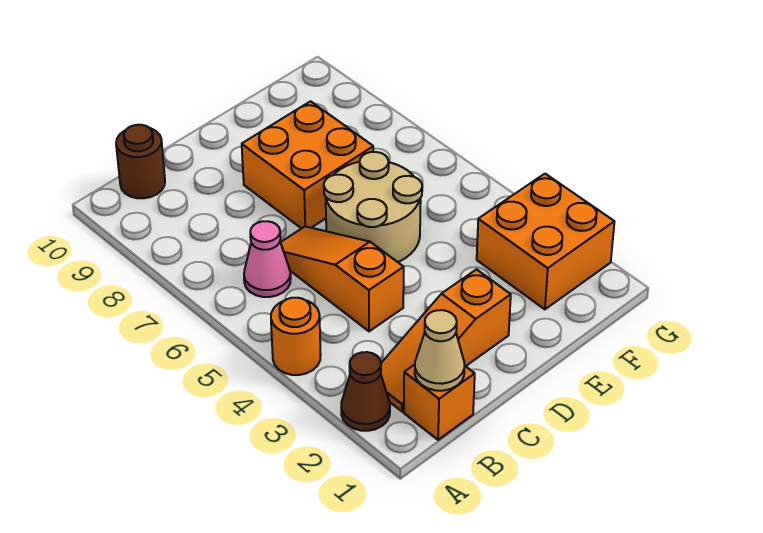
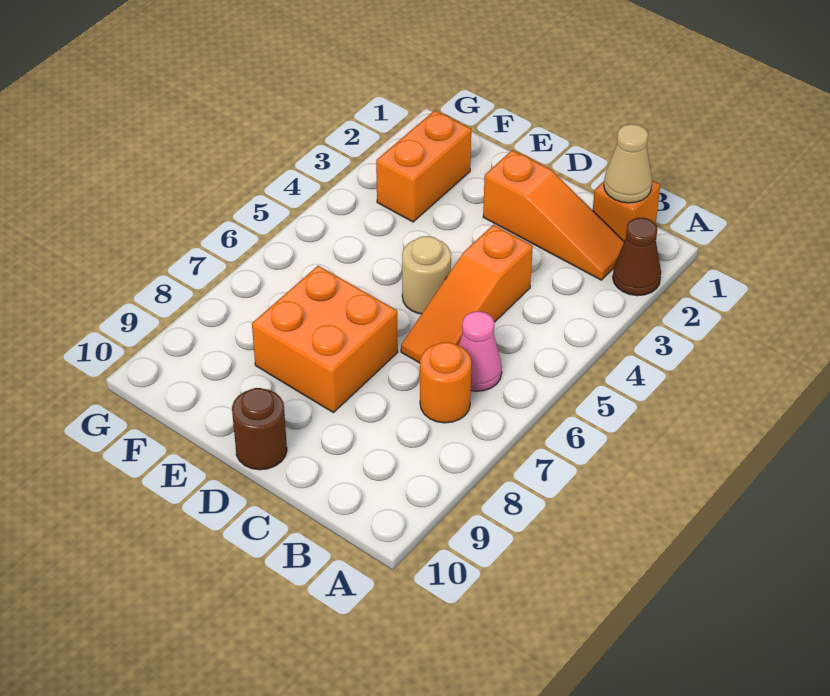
orange round brick A4 level 1 -> orange round brick B7 level 1
brown round brick B10 level 1 -> brown round brick D10 level 1
tan round brick D5:E6 level 1 -> tan round brick D5 level 1
orange brick F2:G3 level 1 -> orange brick F2:F3 level 1

